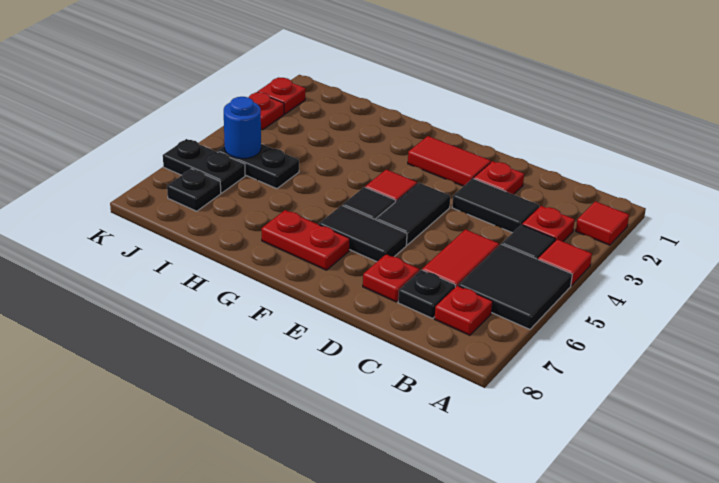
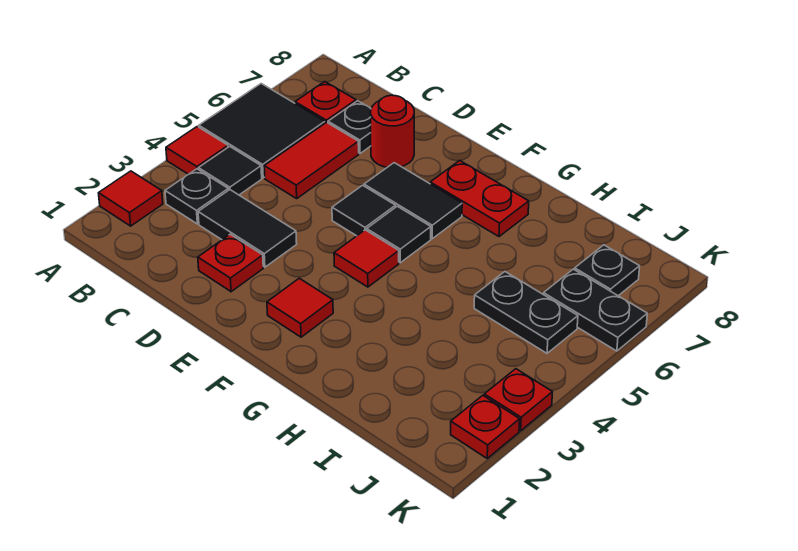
red plate B3 level 1 -> black plate B3 level 1
red plate D7 level 1 -> red round brick D7 level 1
red tile E2:F2 level 1 -> red tile F2 level 1
black tile E4:E5 level 1 -> black tile E5 level 1
blue round brick J5 level 2 -> none

